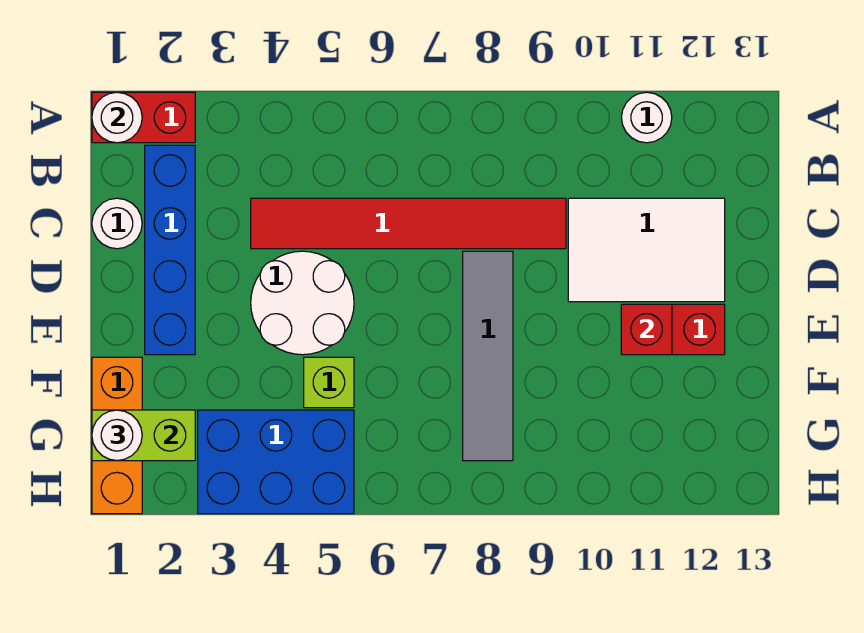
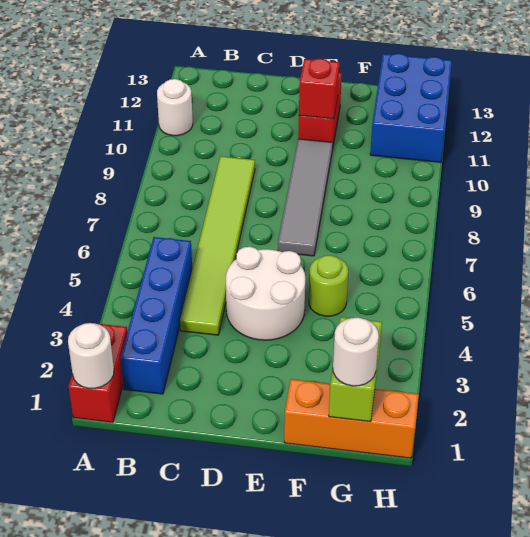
blue brick B2:E2 level 1 -> blue brick B2:B5 level 1
white round brick C1 level 1 -> none
red tile C4:C9 level 1 -> lime tile C4:C9 level 1
white tile C10:D12 level 1 -> none
grey tile D8:G8 level 1 -> grey tile E7:E10 level 1
lime brick F5 level 1 -> lime round brick F5 level 1
blue brick G3:H5 level 1 -> blue brick G11:H13 level 1

